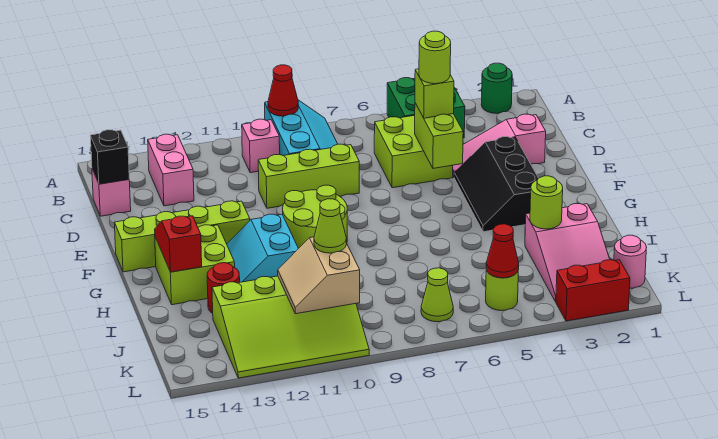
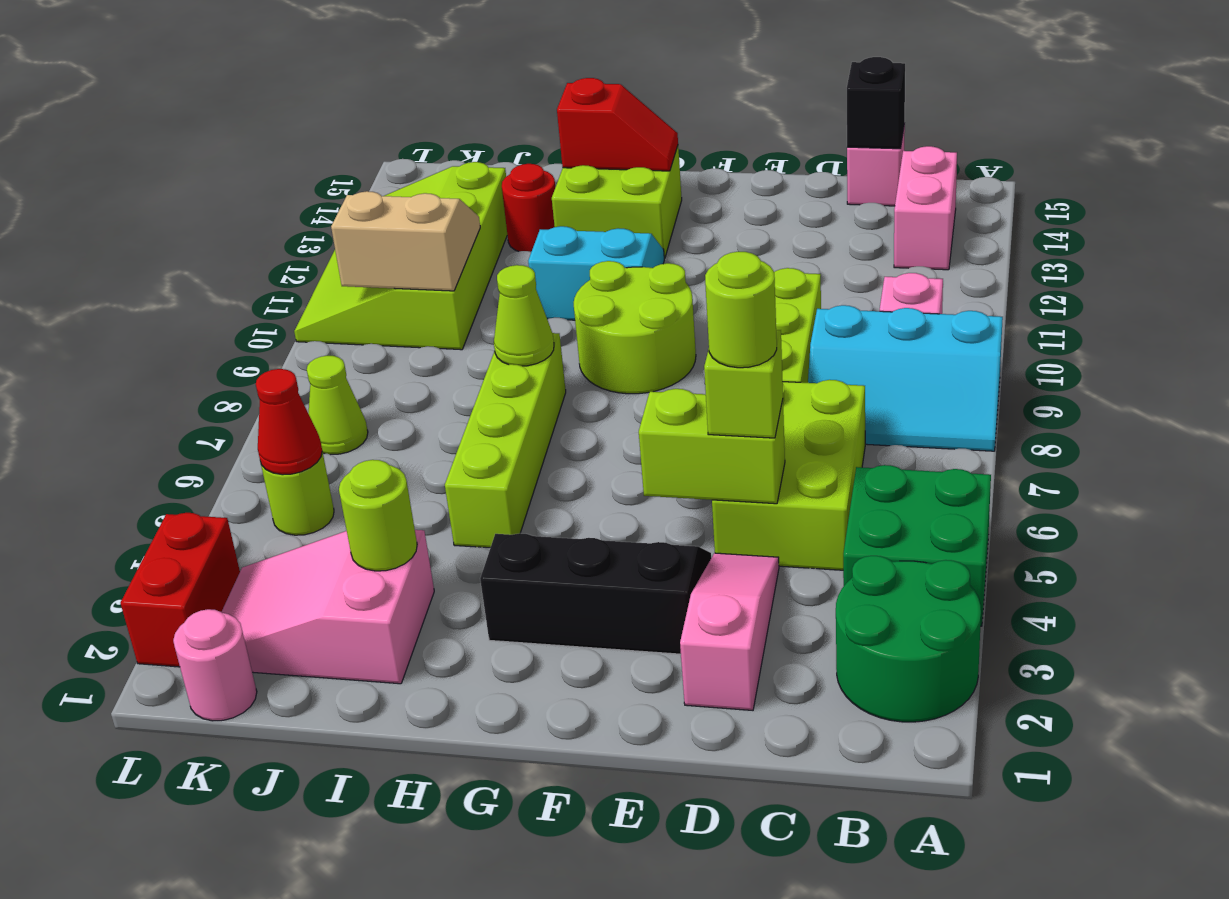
green round brick A2 level 1 -> green round brick A2:B3 level 1
red cone A9 level 2 -> none
pink brick B13:C13 level 1 -> pink brick B13:B14 level 1
lime brick C5:D6 level 1 -> lime brick C5:D7 level 1
lime brick F12:F15 level 1 -> lime brick H5:H8 level 1
lime cone J10 level 3 -> lime cone H8 level 2

